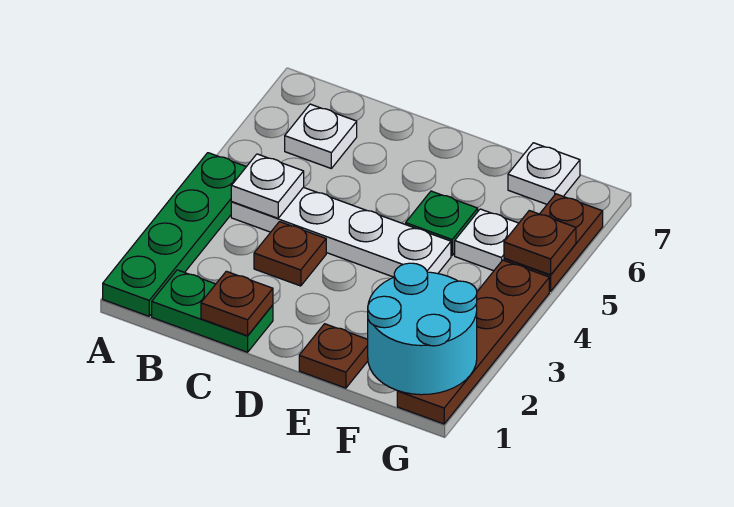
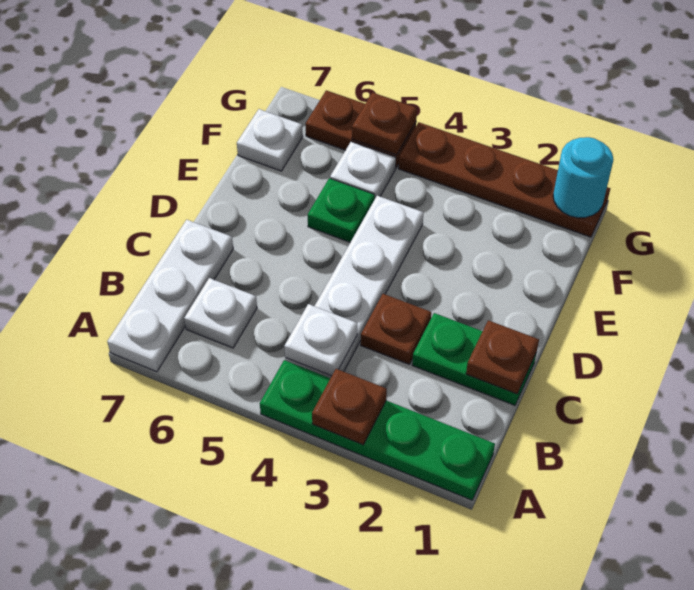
none -> white plate A7:C7 level 1
green plate B1:C1 level 1 -> green plate C1:C2 level 1
brown plate E1 level 1 -> brown plate A3 level 2
cyan round brick F1:G2 level 2 -> cyan round brick G1 level 2

